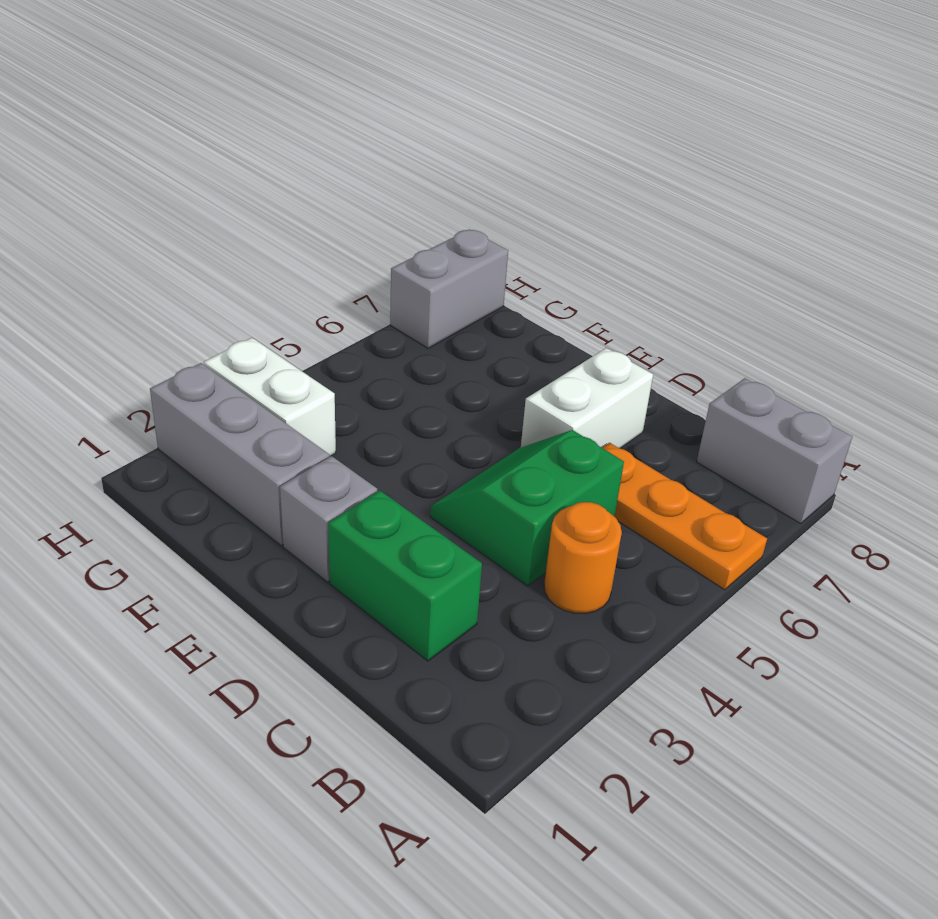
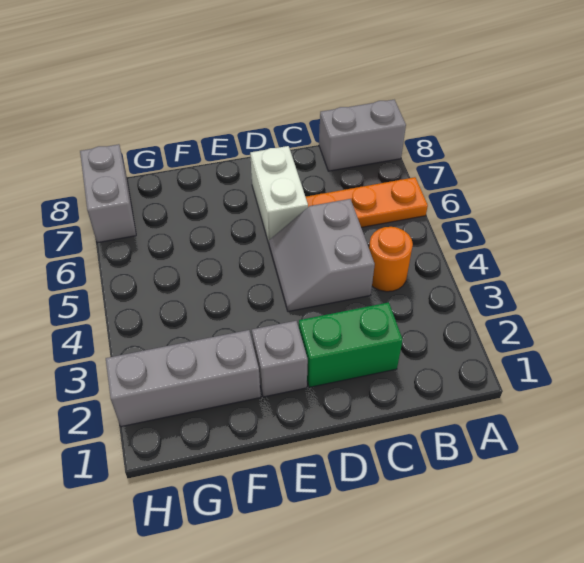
green slope C4:D5 level 1 top C -> grey slope C4:D5 level 1 top C
white brick G3:H3 level 1 -> none

